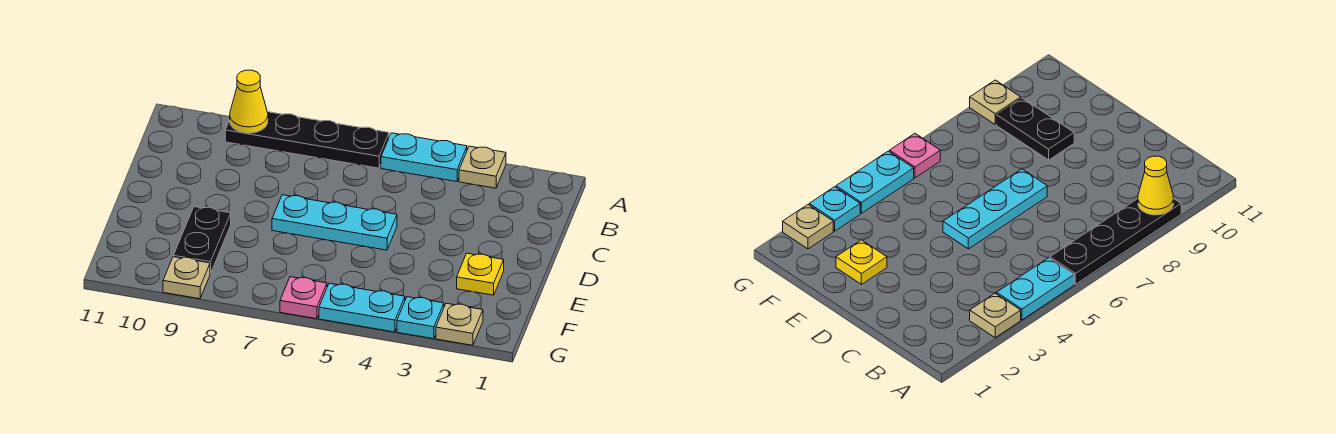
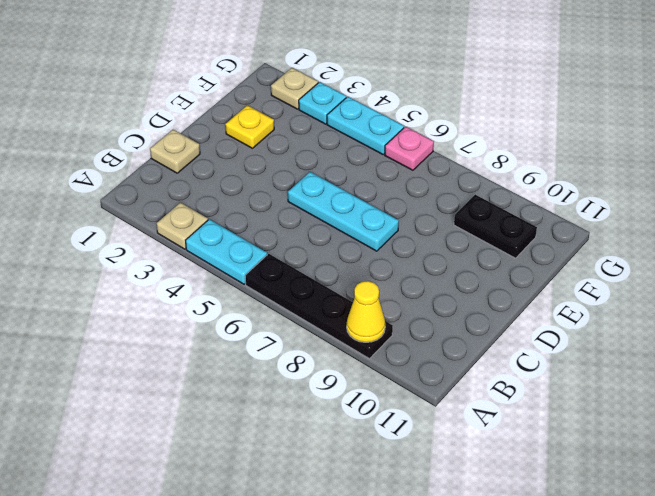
black plate E9:F9 level 1 -> black plate F9:F10 level 1
tan plate G9 level 1 -> tan plate C1 level 1

